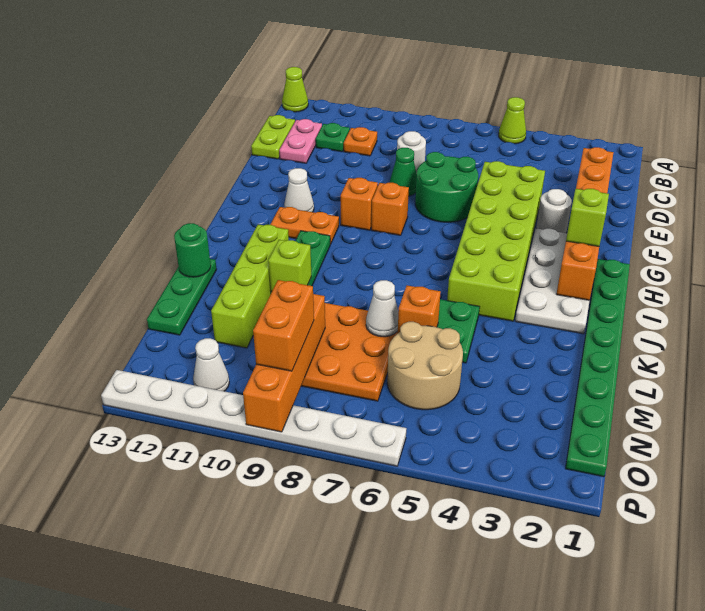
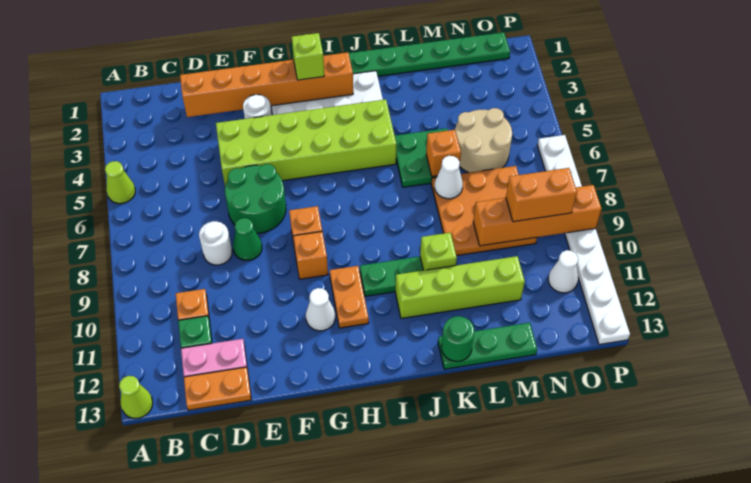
lime plate C13:D13 level 1 -> orange plate C13:D13 level 1

